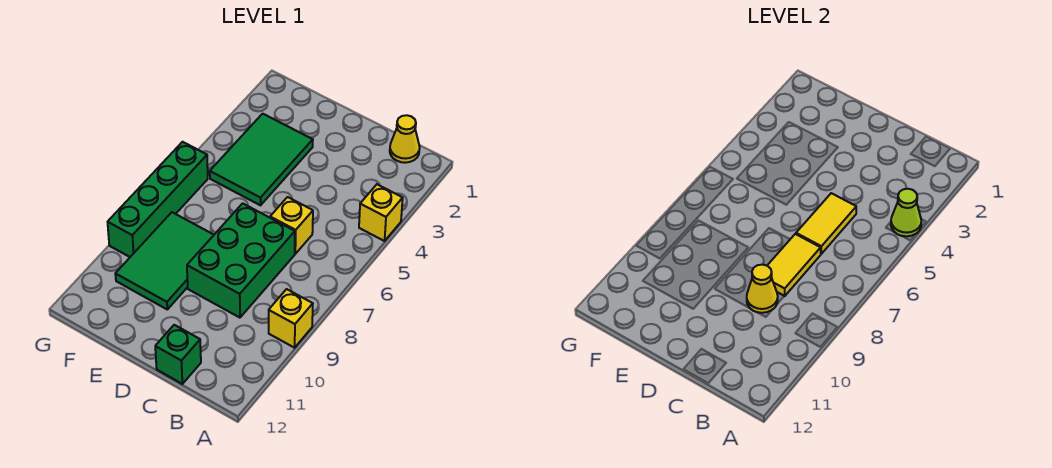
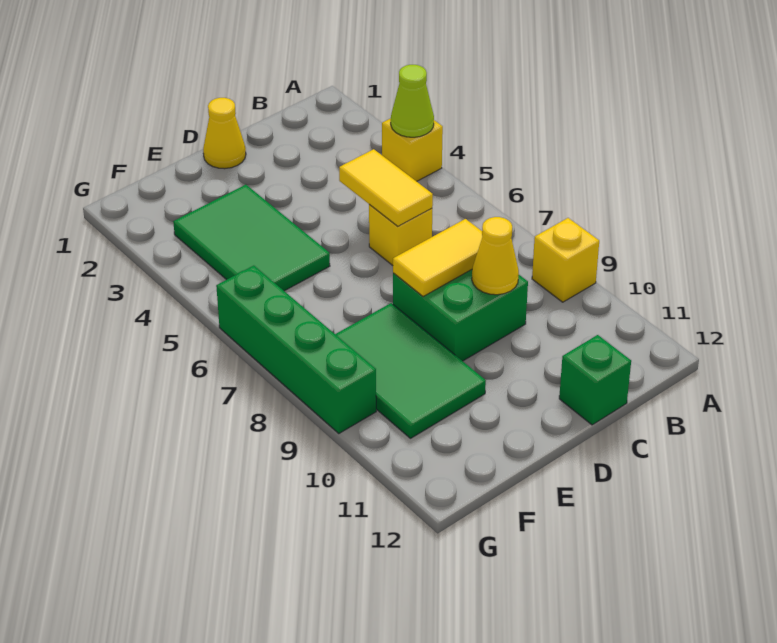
yellow cone B1 level 1 -> yellow cone D1 level 1
green brick C7:D9 level 1 -> green brick C8:D9 level 1
yellow tile C7:C8 level 2 -> yellow tile C8:D8 level 2

